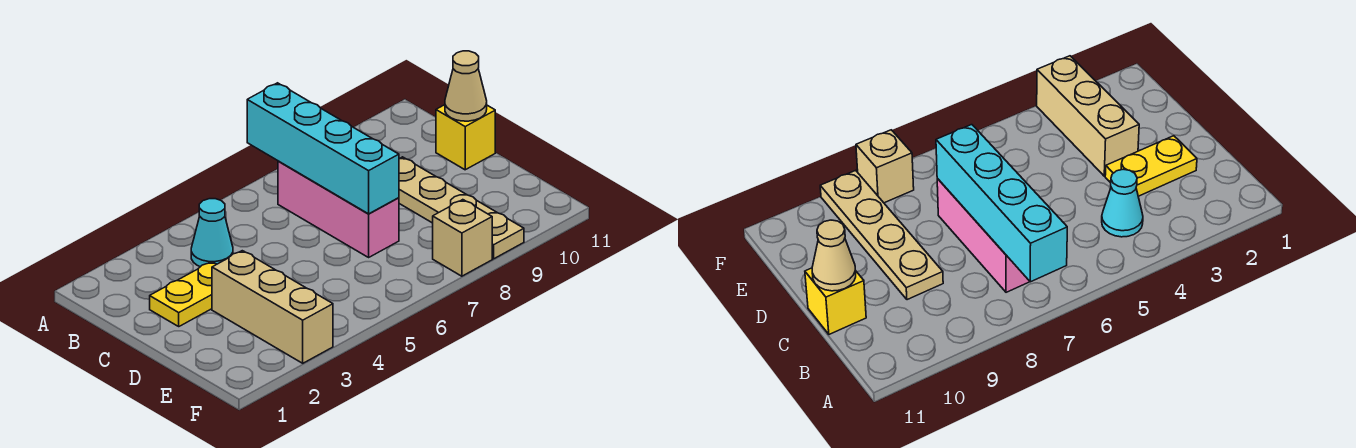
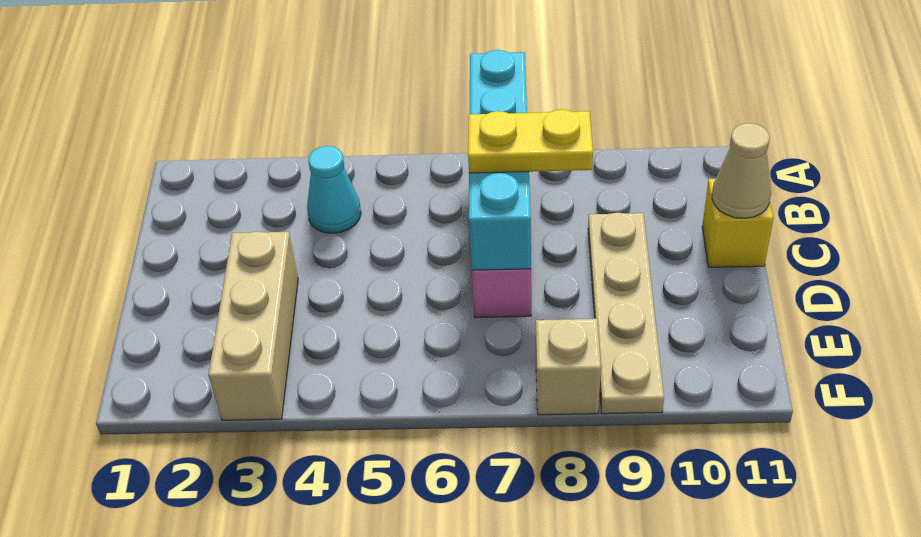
yellow plate C2:C3 level 1 -> yellow plate C7:C8 level 3

